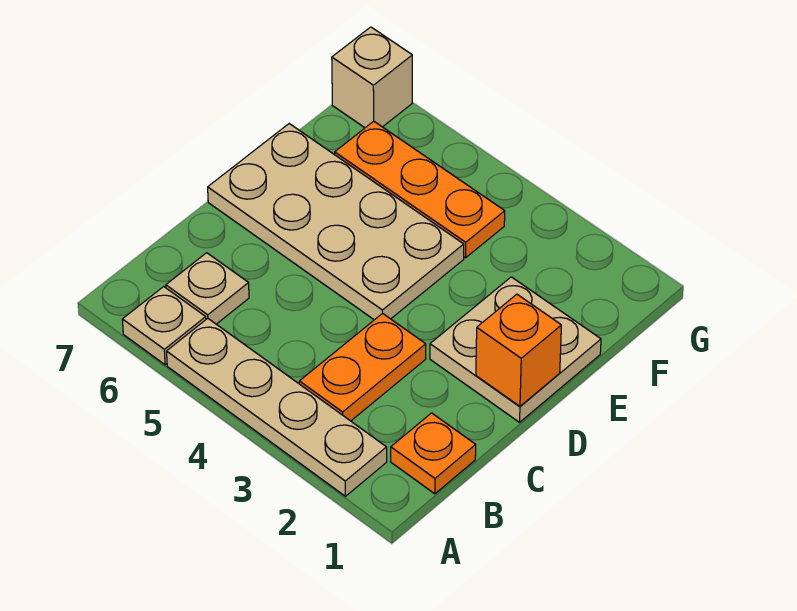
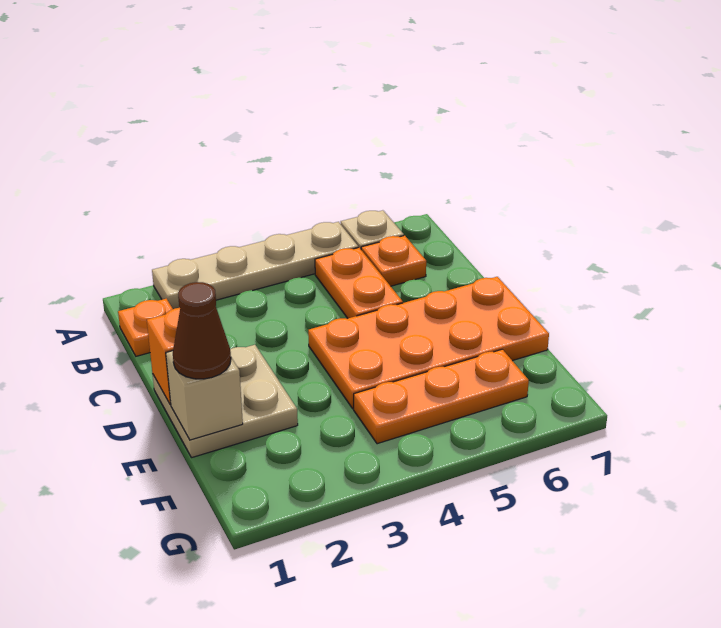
orange plate B3:C3 level 1 -> orange plate B5:C5 level 1
tan plate B6 level 1 -> orange plate B6 level 1
tan plate D4:E7 level 1 -> orange plate D4:E7 level 1
none -> brown cone E1 level 3
tan brick G7 level 1 -> tan brick E1 level 2

